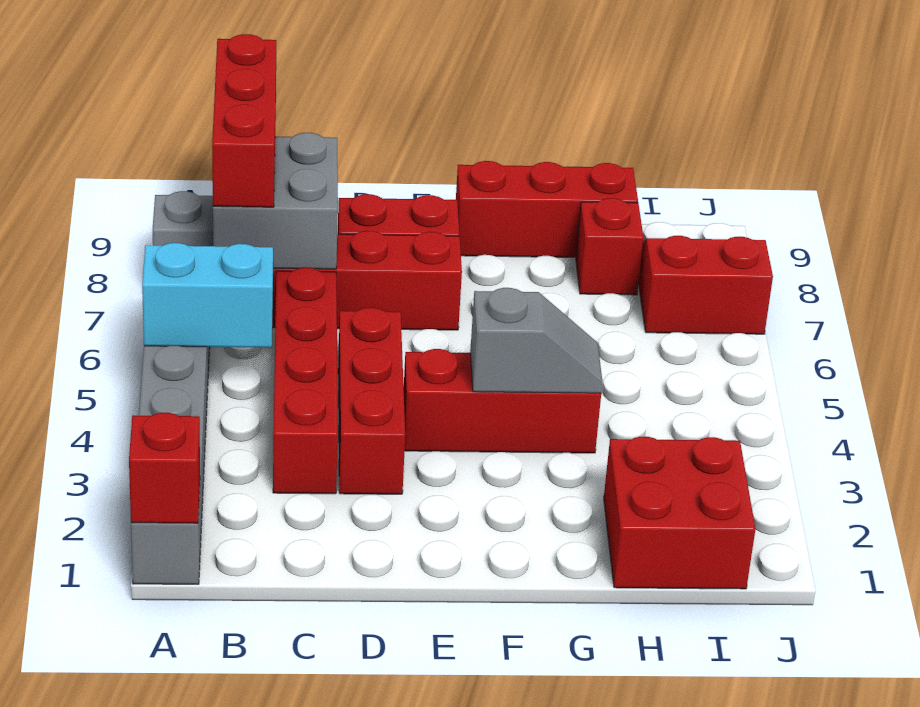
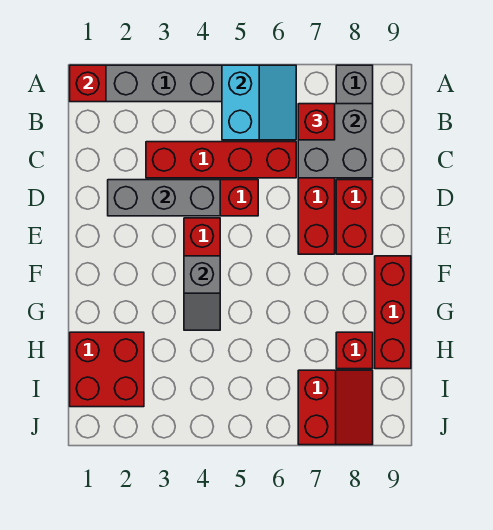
red brick B7:B9 level 3 -> red brick B7 level 3
none -> grey brick D2:D4 level 2

